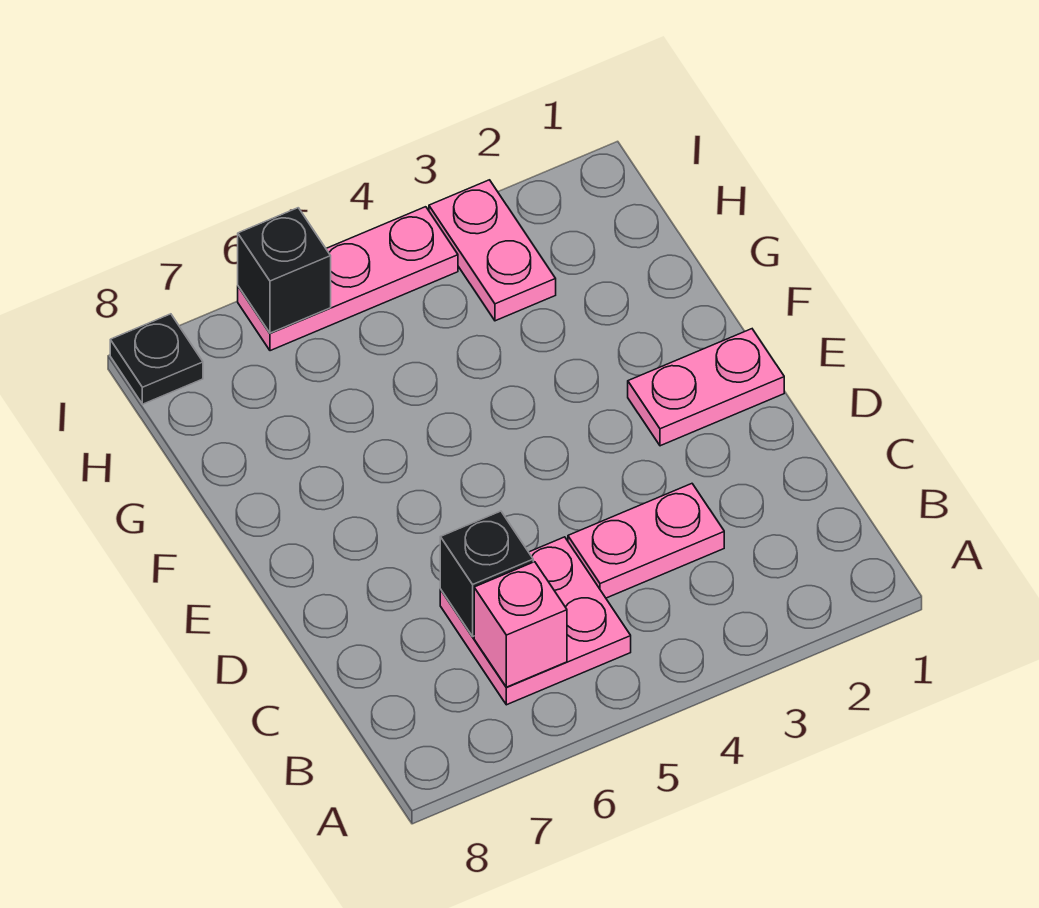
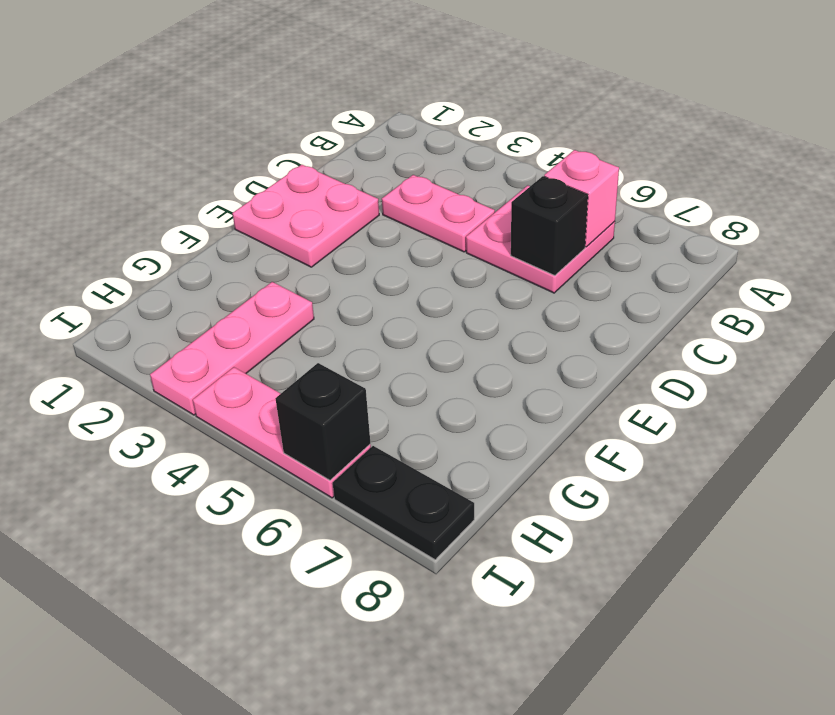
pink plate E1:E2 level 1 -> pink plate D1:E2 level 1
pink plate H3:I3 level 1 -> pink plate G3:I3 level 1
black plate I8 level 1 -> black plate I7:I8 level 1

